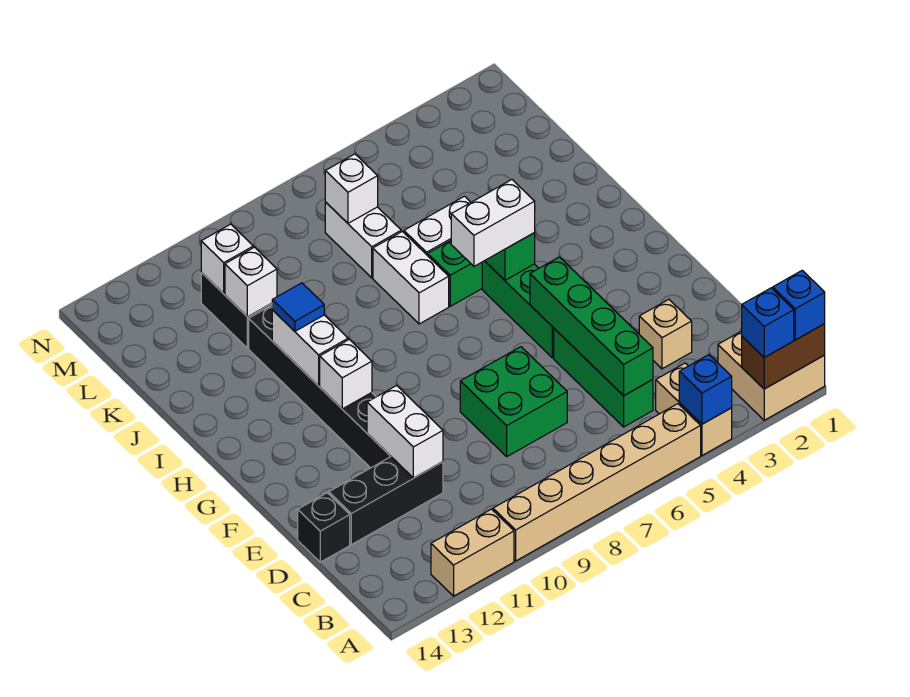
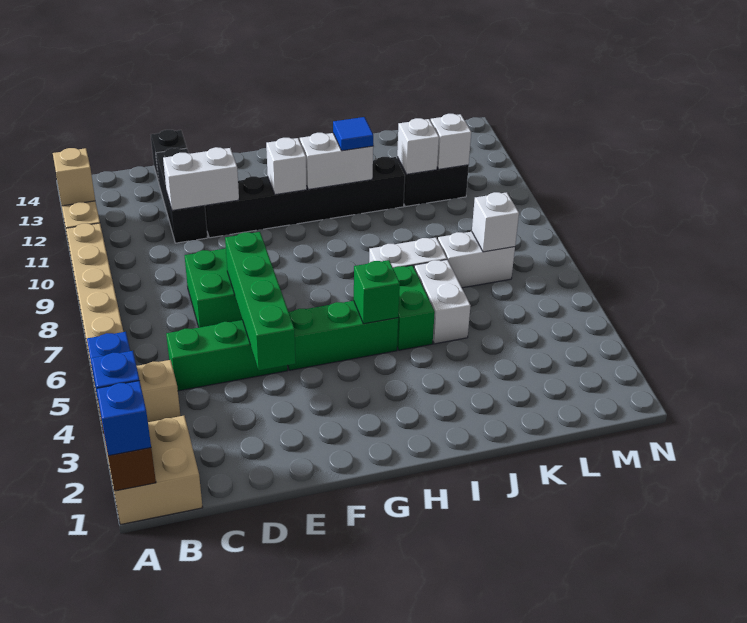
green brick C5:F5 level 2 -> green brick E4:E7 level 2
tan brick D3 level 1 -> tan brick A12 level 2
white brick H5:H6 level 3 -> none

